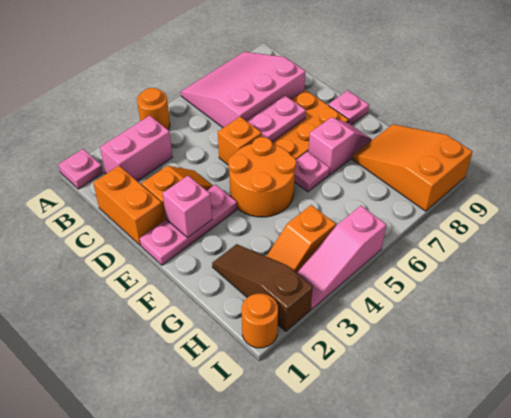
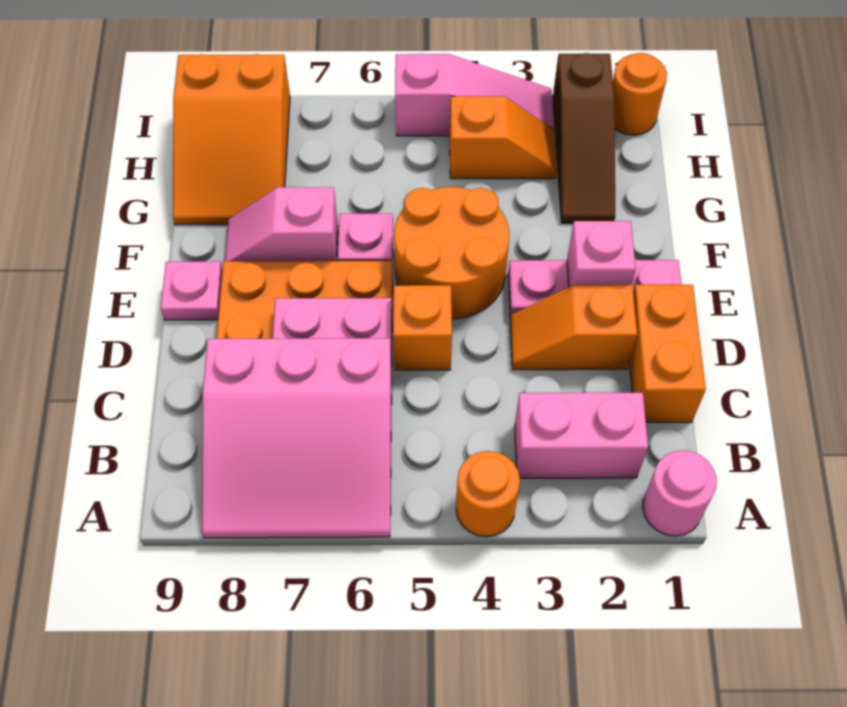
pink plate A1 level 1 -> pink round brick A1 level 1

